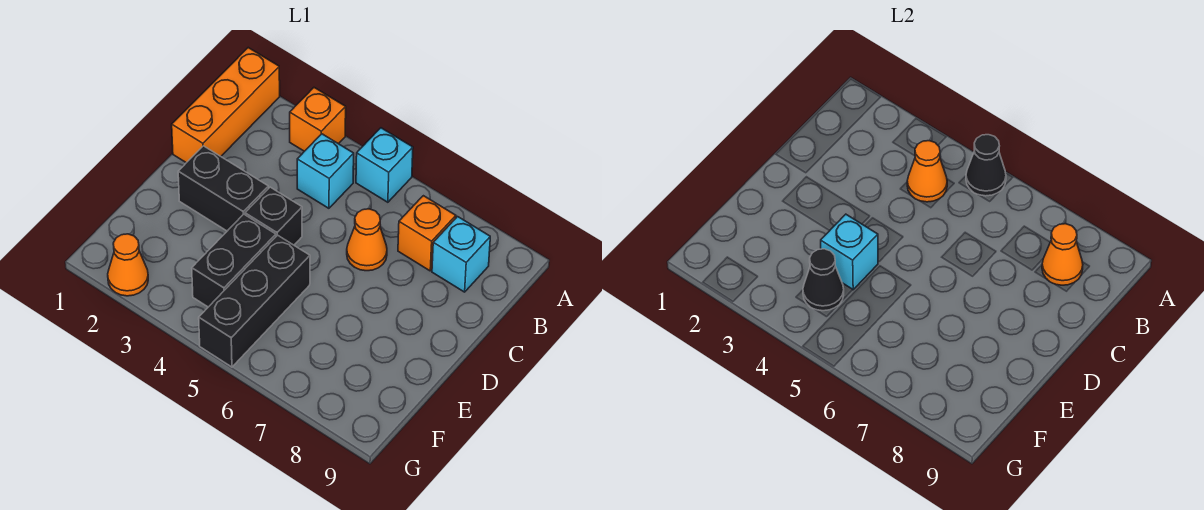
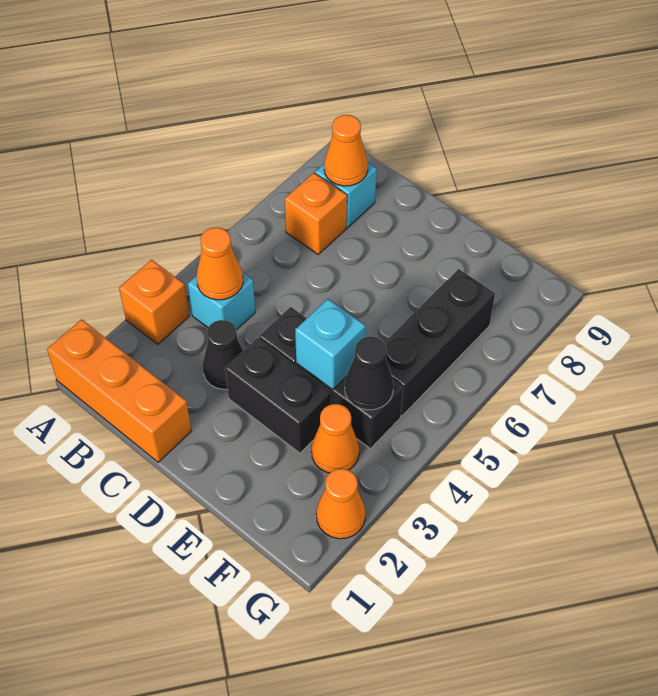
cyan brick A5 level 1 -> none
black cone A5 level 2 -> black cone C3 level 1
orange cone C6 level 1 -> orange cone F3 level 1
black brick D2:D3 level 1 -> black brick D3:E3 level 1
black brick E5:G5 level 1 -> black brick F5:F7 level 1

